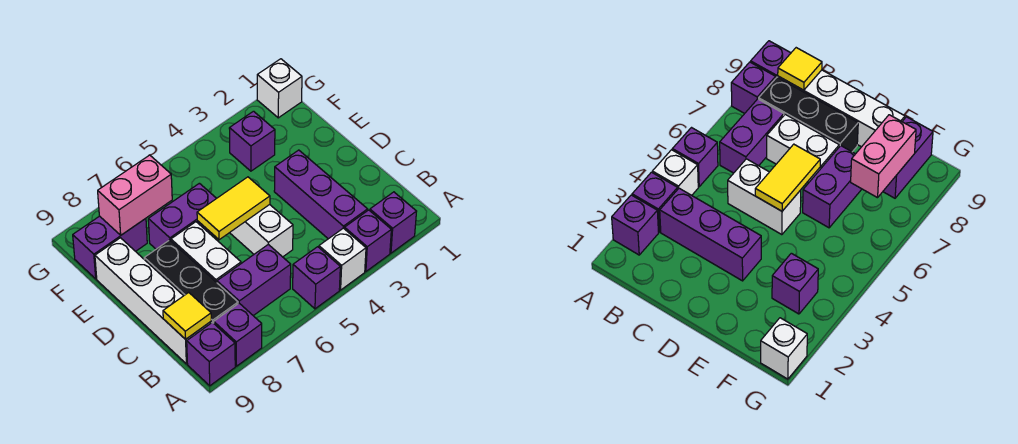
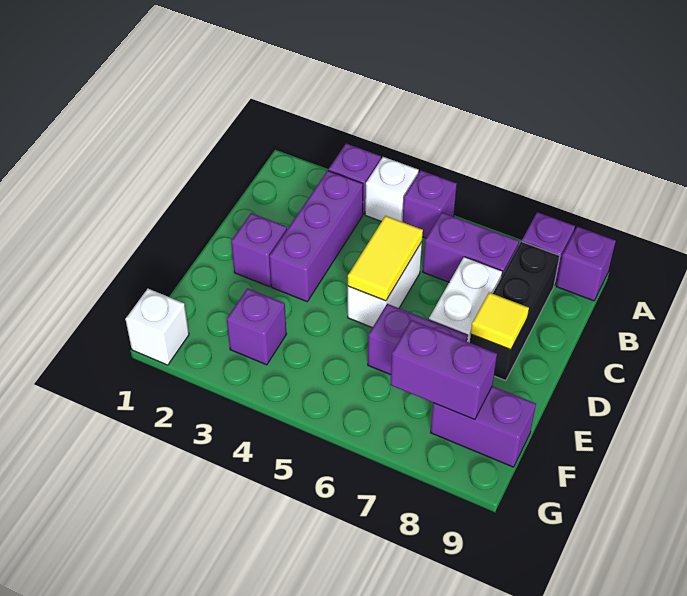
purple brick A2 level 1 -> purple brick D2 level 1
white brick B9:E9 level 1 -> none
yellow tile B9 level 2 -> yellow tile D8 level 2
yellow tile D5:D6 level 2 -> yellow tile C5:D5 level 2
pink brick F7:F8 level 2 -> purple brick F7:F8 level 2

